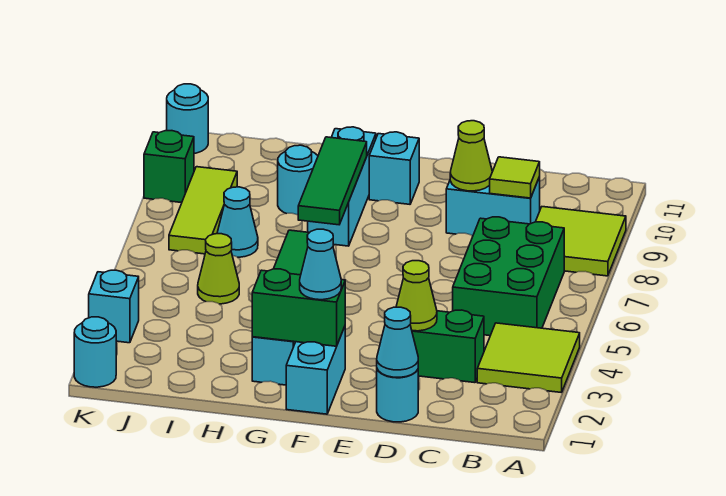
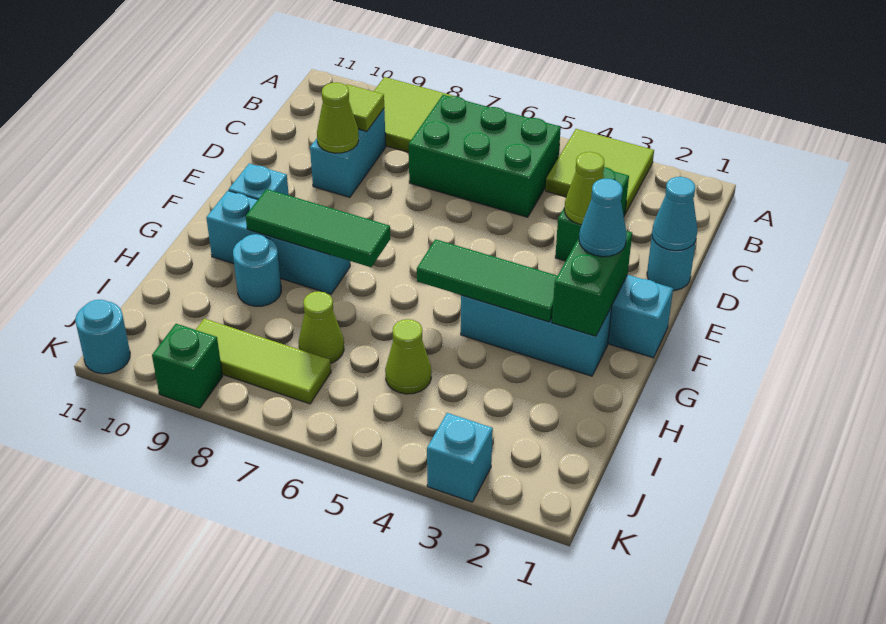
cyan cone I7 level 1 -> lime cone I7 level 1
cyan round brick K1 level 1 -> none

